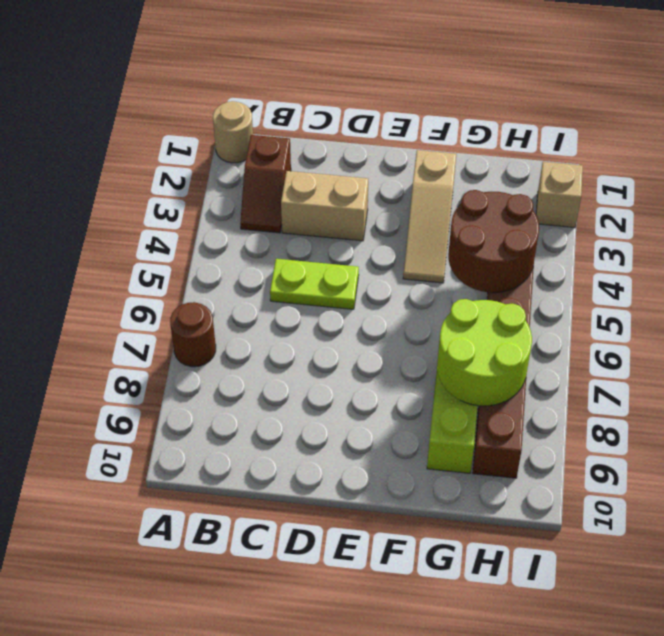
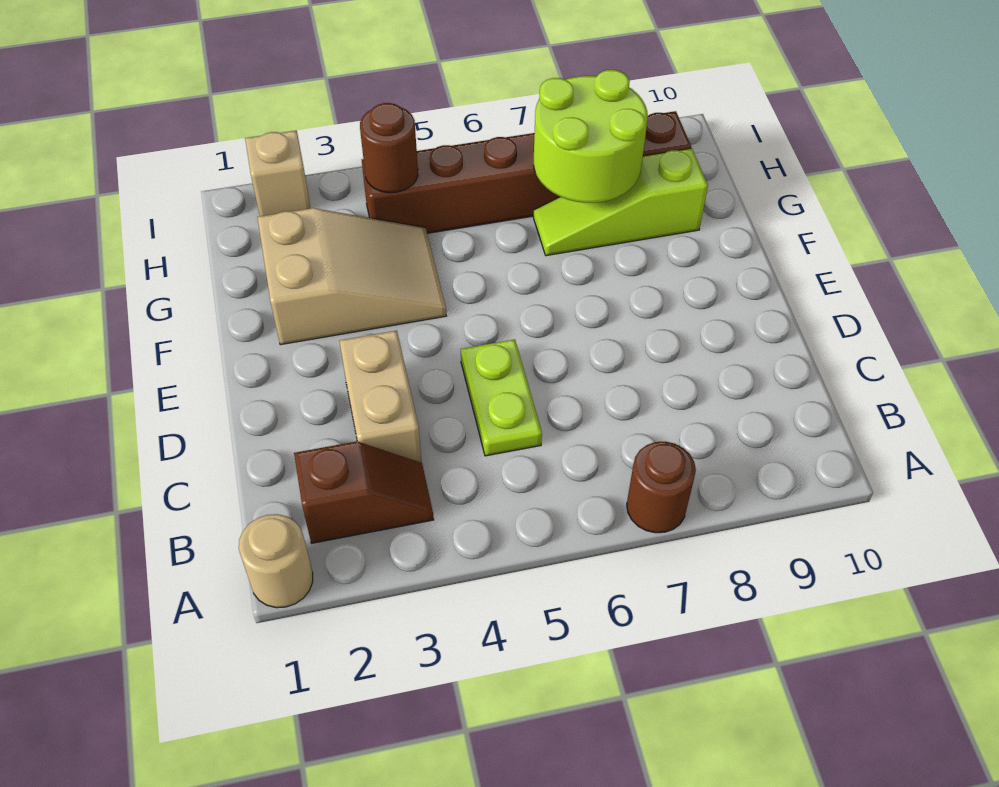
tan slope F2:F4 level 1 top 2 -> tan slope F2:G4 level 1 top 2
brown round brick G4:H5 level 2 -> brown round brick H4 level 2

